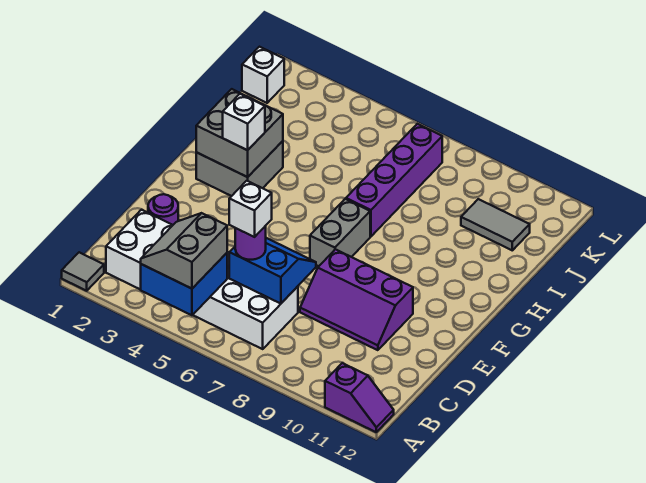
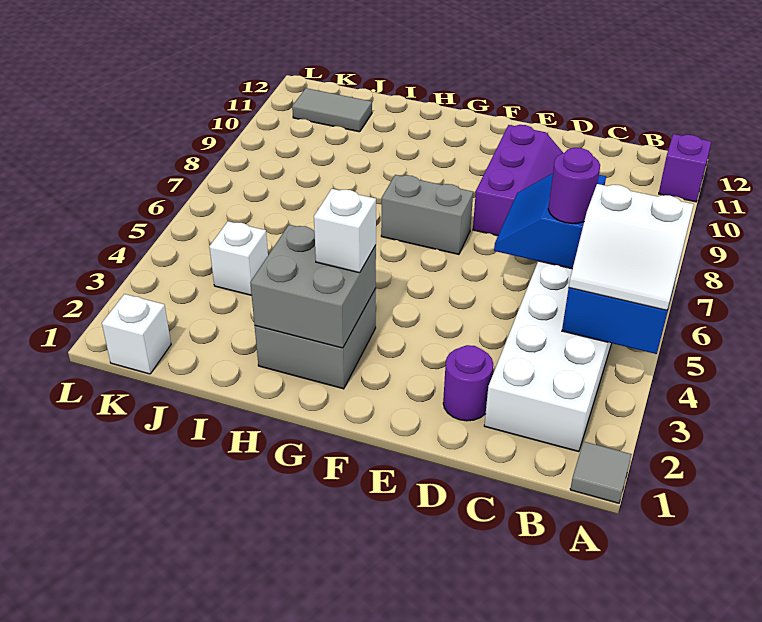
grey slope A4:B5 level 3 top 5 -> white slope A4:B5 level 3 top 5
white brick C6 level 4 -> white brick J4 level 1
purple brick H7:K7 level 1 -> none
grey tile J10:J11 level 1 -> grey tile J11:K11 level 1

